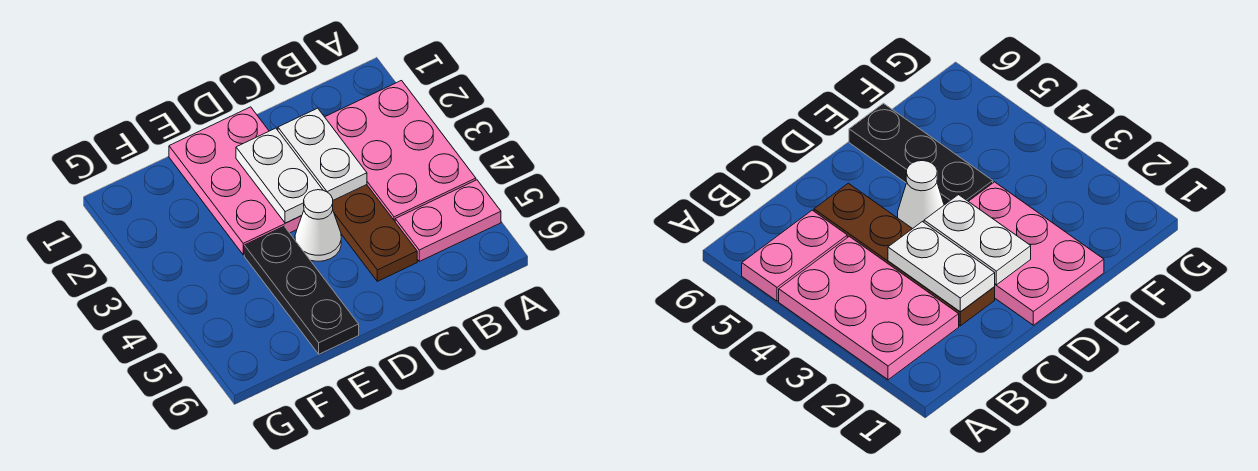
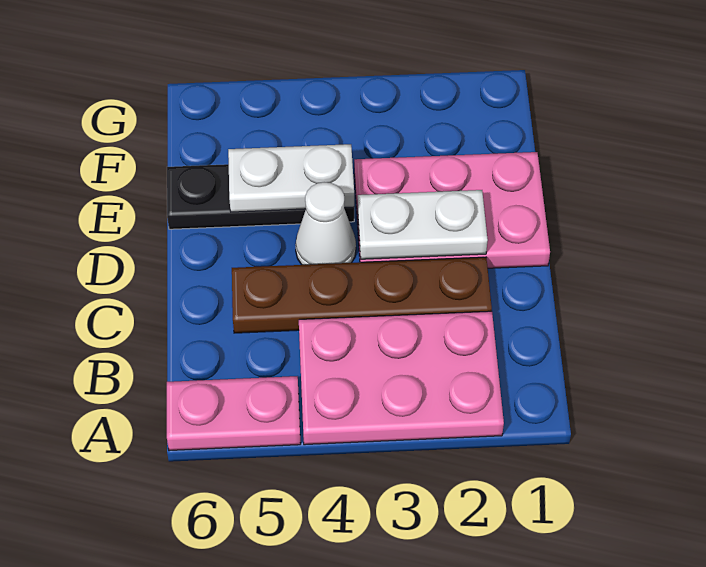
pink plate A5:B5 level 1 -> pink plate A5:A6 level 1
white plate C2:C3 level 2 -> white plate E4:E5 level 2

